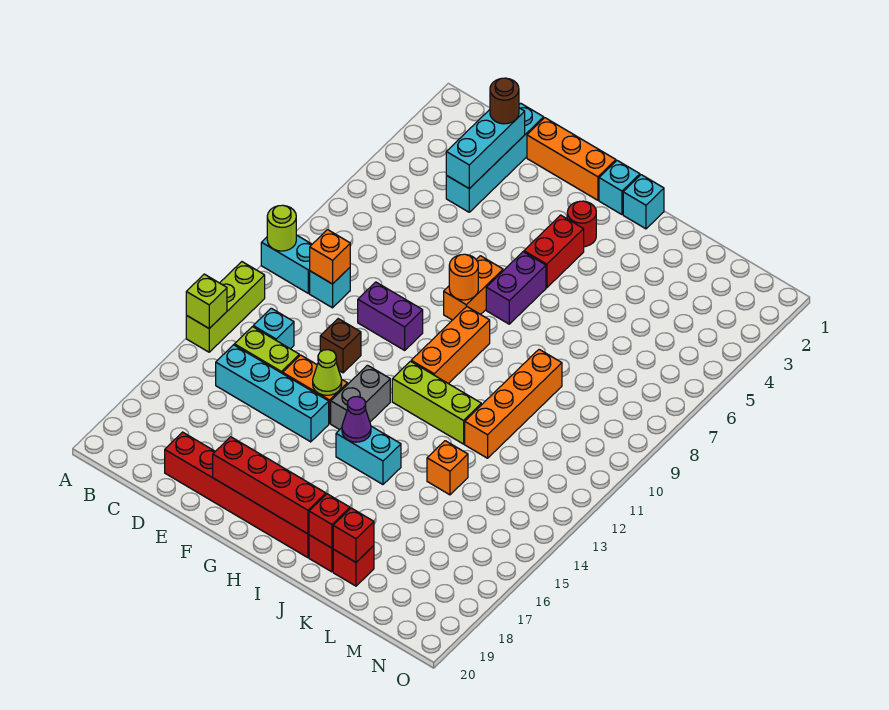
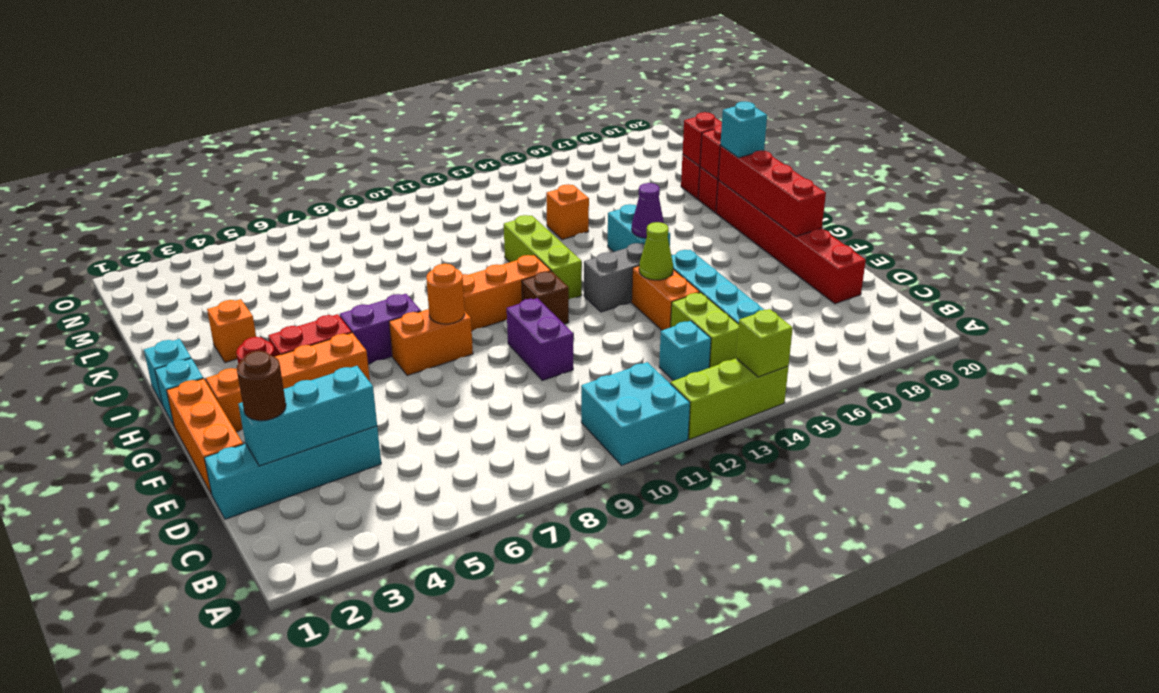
cyan brick A10:B10 level 1 -> cyan brick A10:B11 level 1
lime round brick A10 level 2 -> none
cyan brick C10 level 1 -> cyan brick I19 level 3
orange brick C10 level 2 -> orange brick J3 level 1
brown brick E12 level 1 -> brown brick G11 level 1
orange brick K9:K12 level 1 -> orange brick G2:G5 level 1

